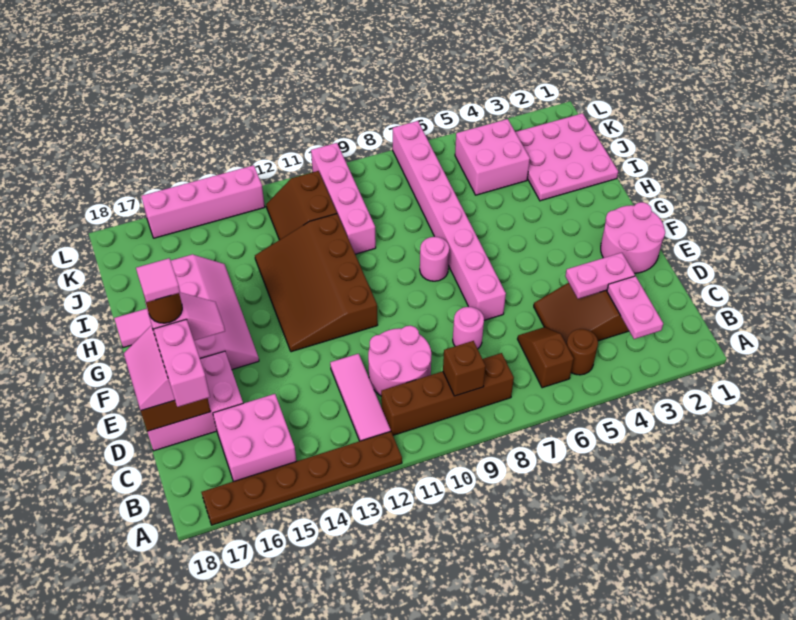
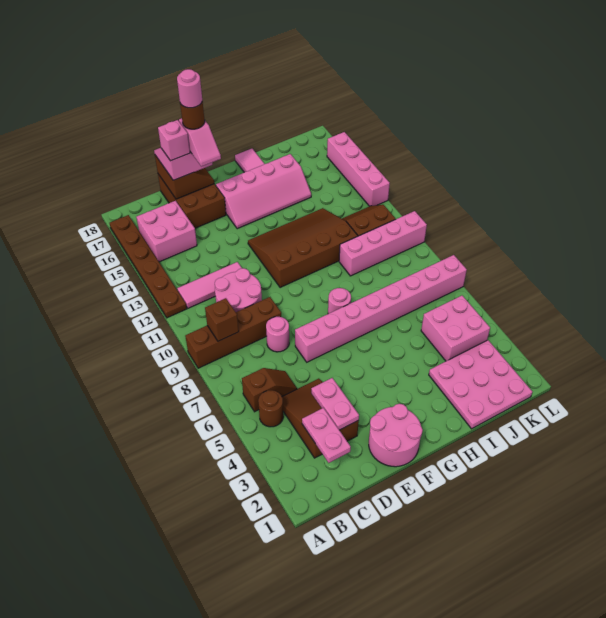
pink plate B3:C3 level 2 -> pink plate C2:C3 level 2
brown brick B8:B11 level 1 -> brown brick A9:D9 level 1
pink brick C17:D17 level 4 -> pink brick D17 level 4
pink brick D16:E18 level 1 -> brown brick D16:E18 level 1
pink tile E17 level 6 -> pink round brick E17 level 6

